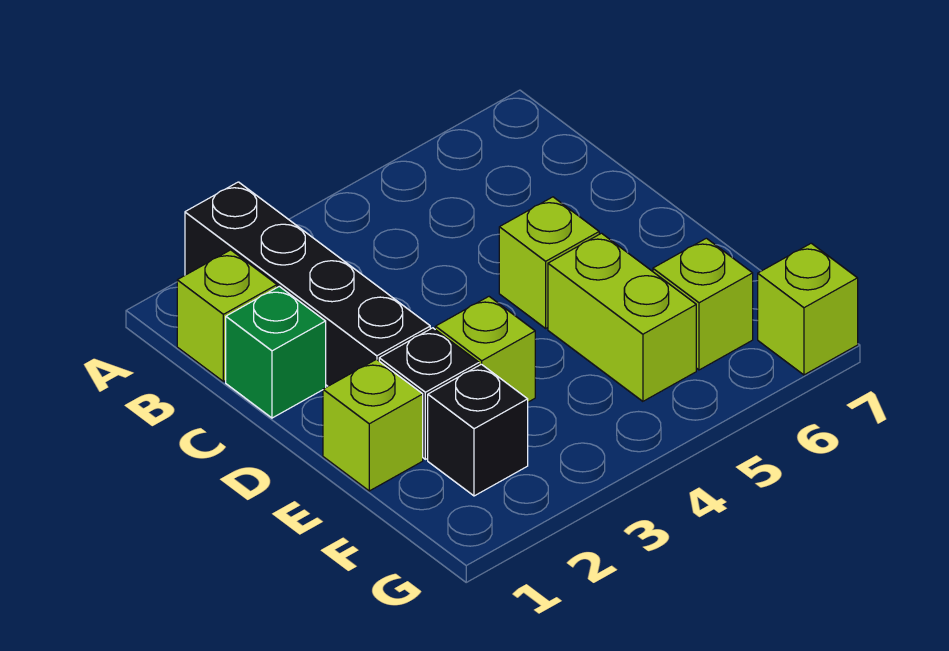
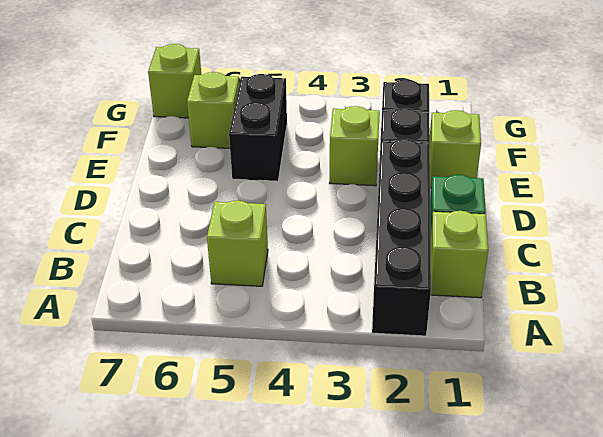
lime brick D5 level 1 -> lime brick B5 level 1
lime brick E5:F5 level 1 -> black brick E5:F5 level 1

